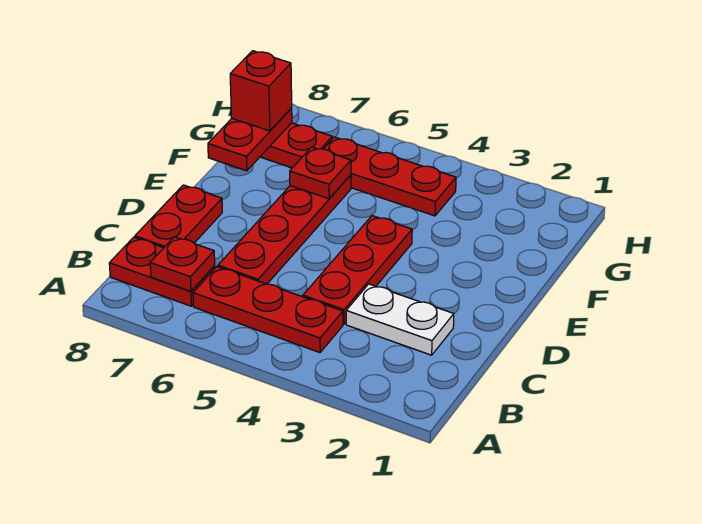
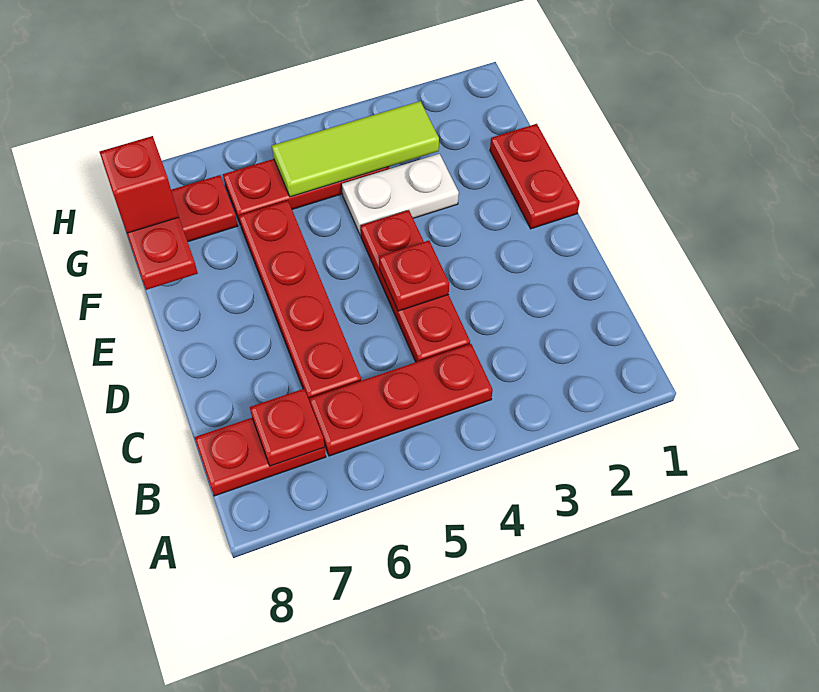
white plate C2:C3 level 1 -> white plate F3:F4 level 1
red plate C8:D8 level 1 -> red plate E1:F1 level 1
red plate F6 level 2 -> red plate D4 level 2
none -> lime tile G3:G5 level 2

